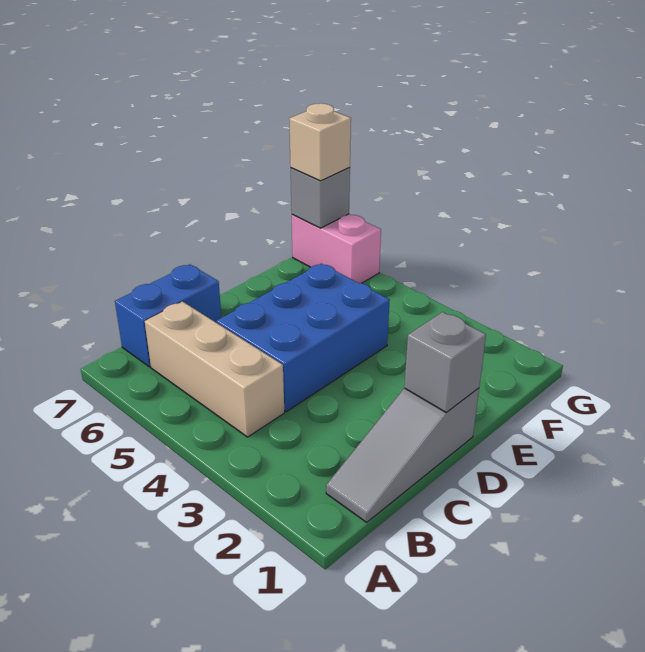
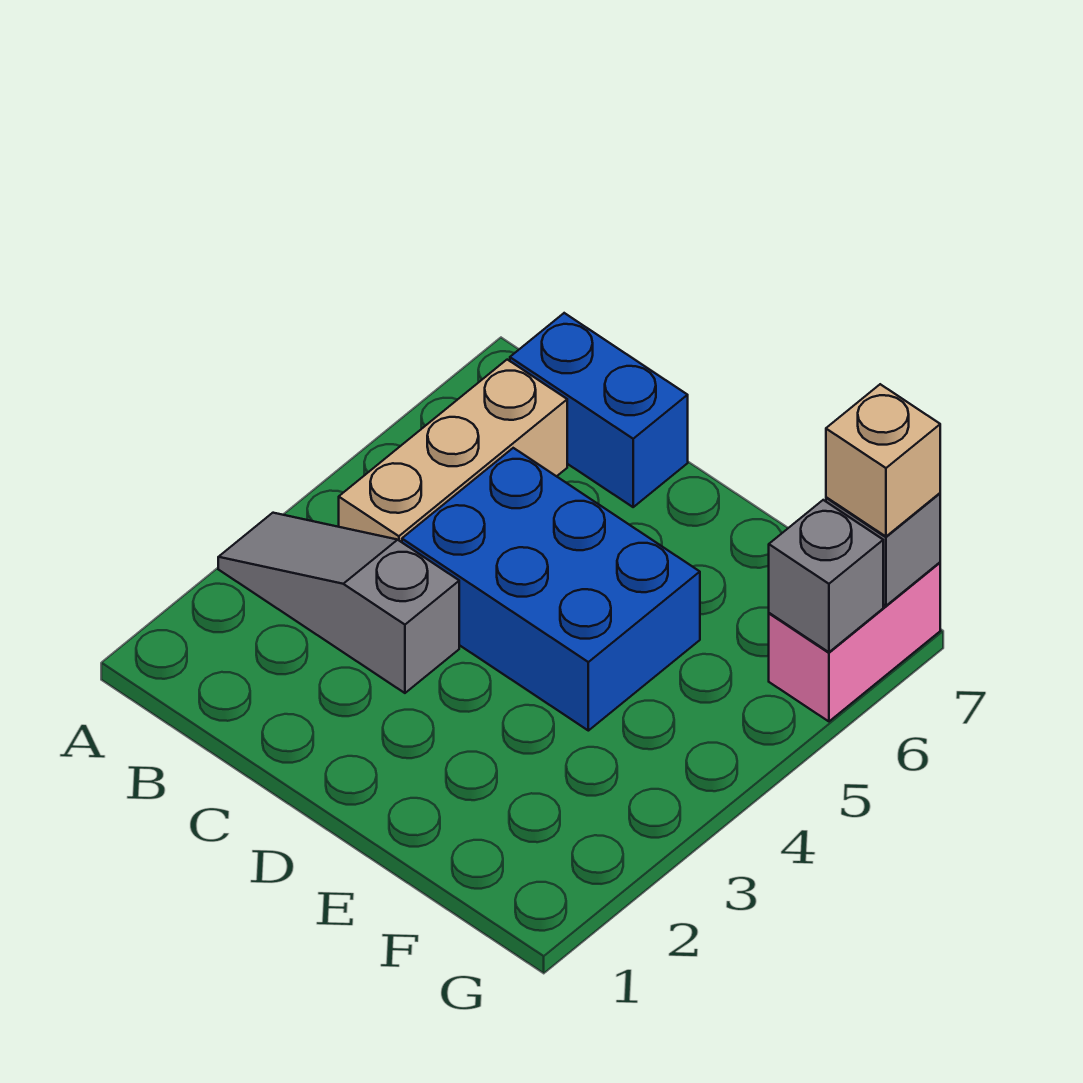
grey slope B1:D1 level 1 top D -> grey slope A3:C3 level 1 top C
grey brick D1 level 2 -> grey brick G6 level 2

